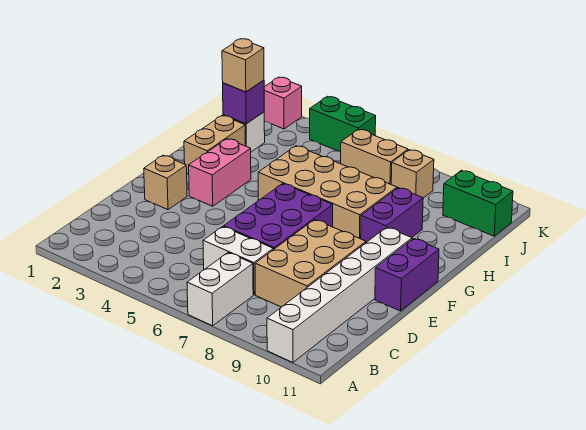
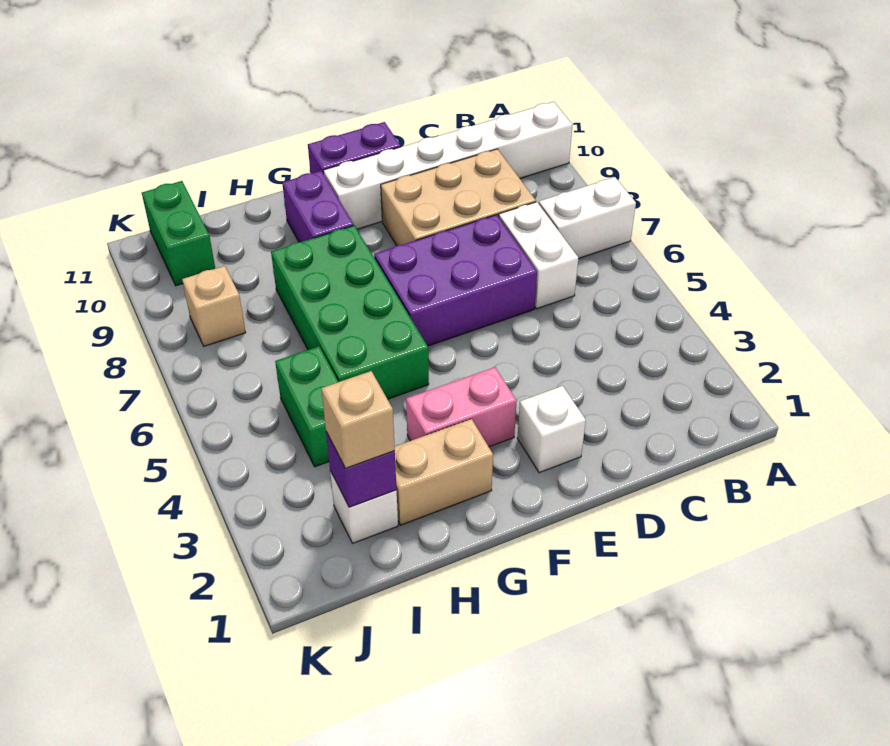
tan brick E2 level 1 -> white brick E2 level 1
tan brick G5:H8 level 1 -> green brick G5:H8 level 1
purple brick G9:H9 level 1 -> purple brick G9:G10 level 1
tan brick J6:J7 level 1 -> none
pink brick K2 level 1 -> none
green brick K4:K5 level 1 -> green brick I4:I5 level 1

